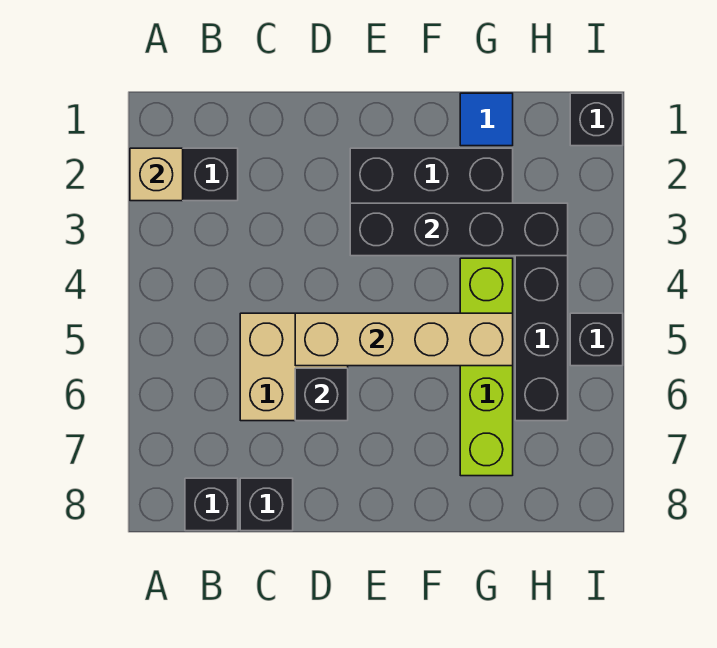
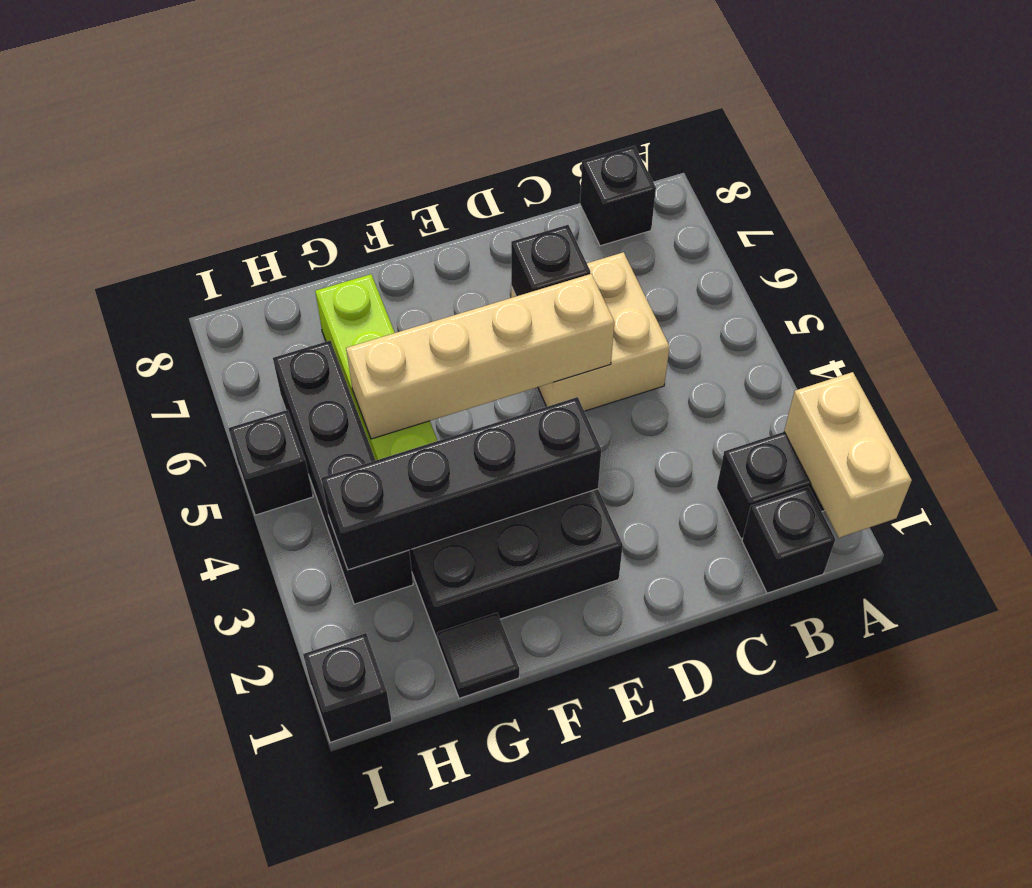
tan brick A2 level 2 -> tan brick A1:A2 level 2
black brick C8 level 1 -> black brick B1 level 1
blue tile G1 level 1 -> black tile G1 level 1

